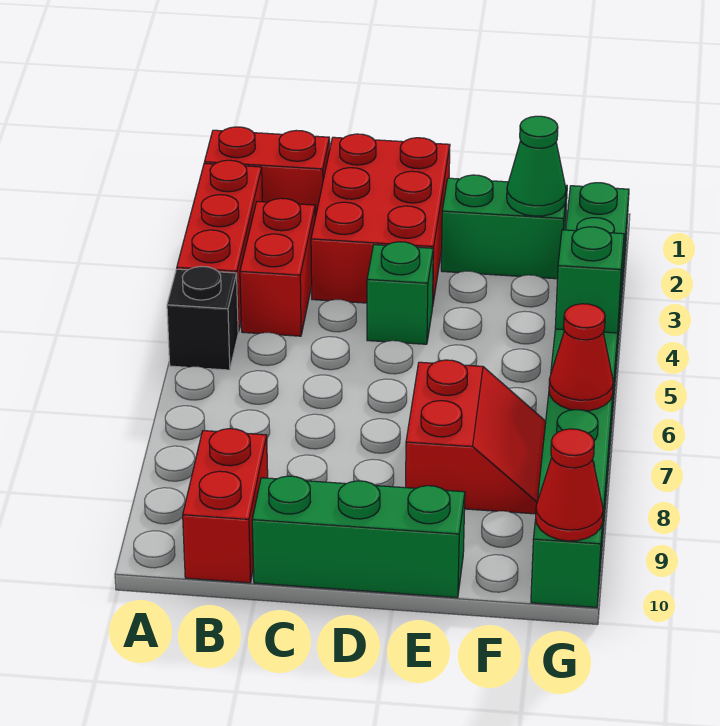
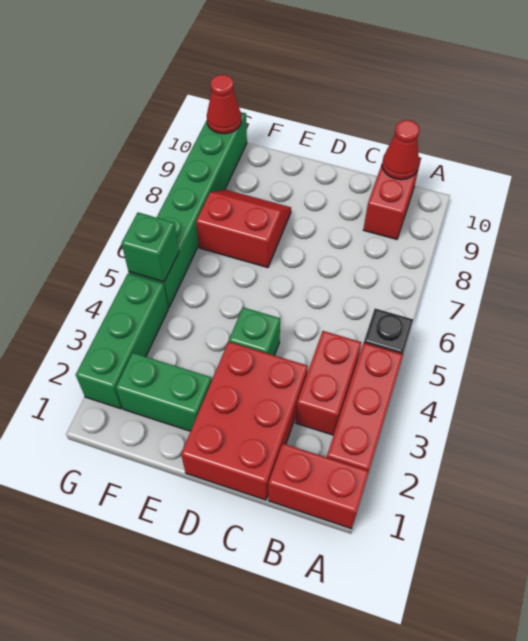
green brick C10:E10 level 1 -> none
red slope E7:F8 level 1 top E -> red slope E7:F8 level 1 top 7
green cone F2 level 2 -> none
red cone G7 level 2 -> red cone B10 level 2

